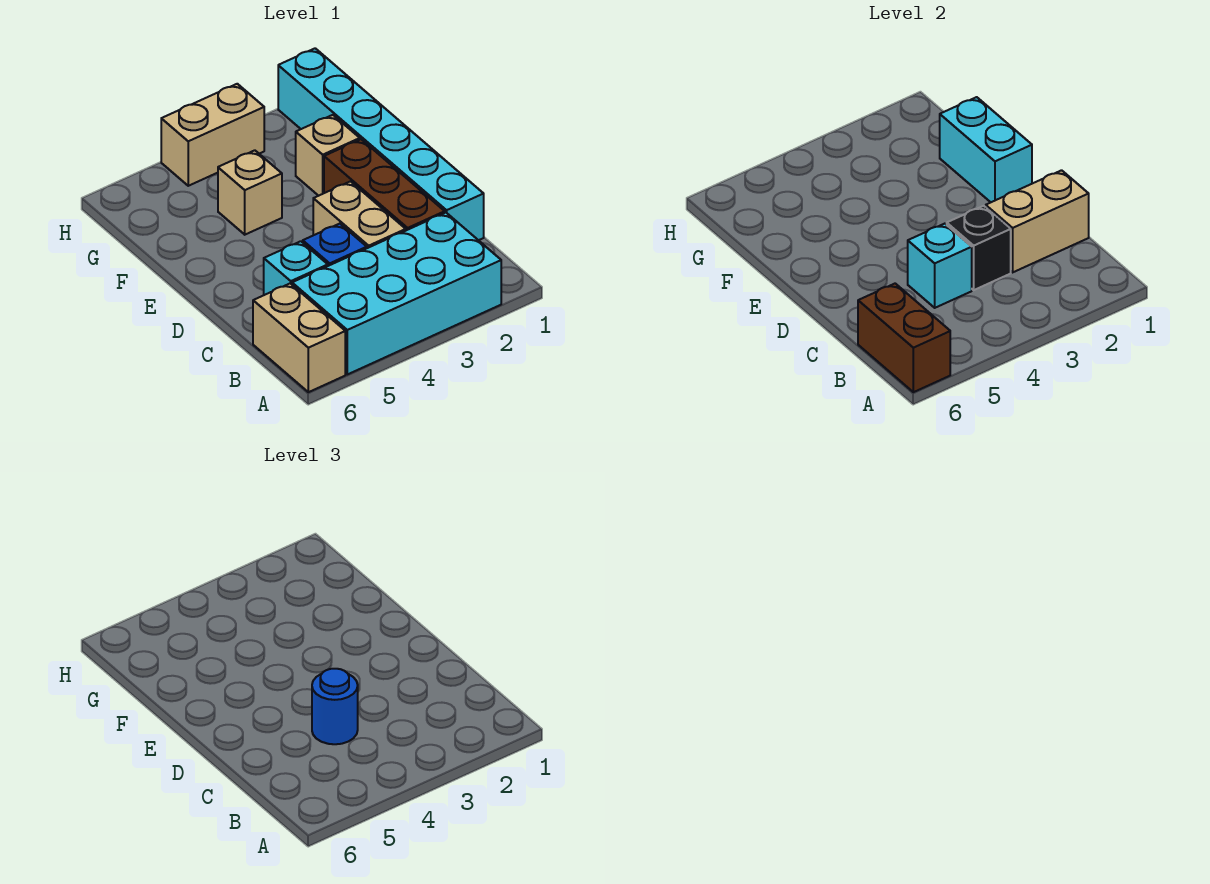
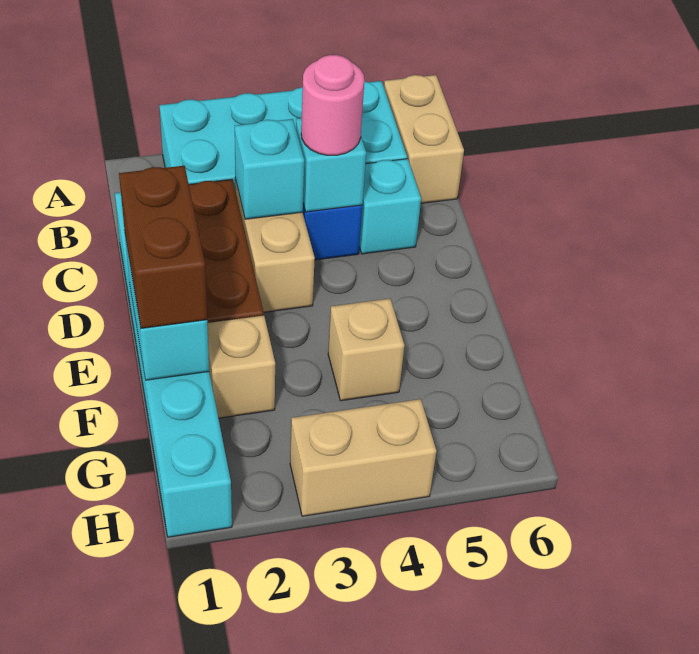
brown brick A6:B6 level 2 -> brown brick E1:F1 level 3
tan brick C1:C2 level 2 -> none
black brick C3 level 2 -> cyan brick C3 level 2
blue round brick C4 level 3 -> pink round brick C4 level 3

